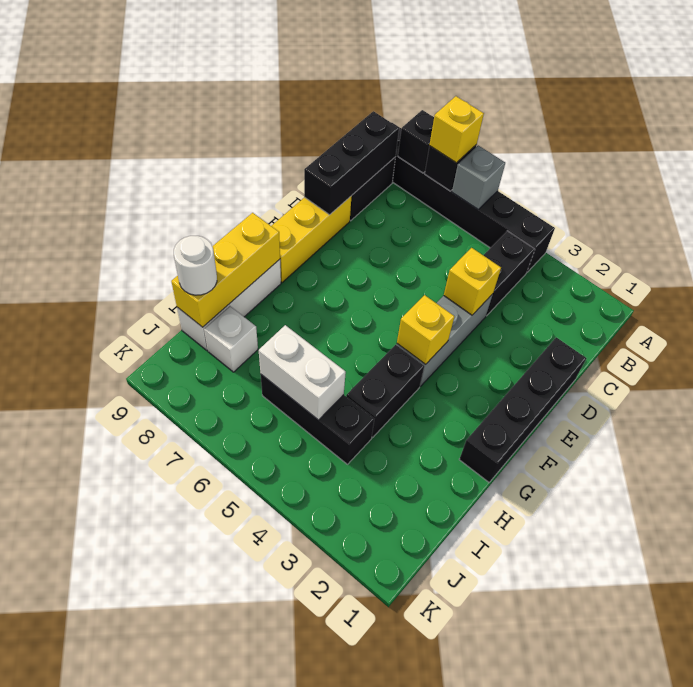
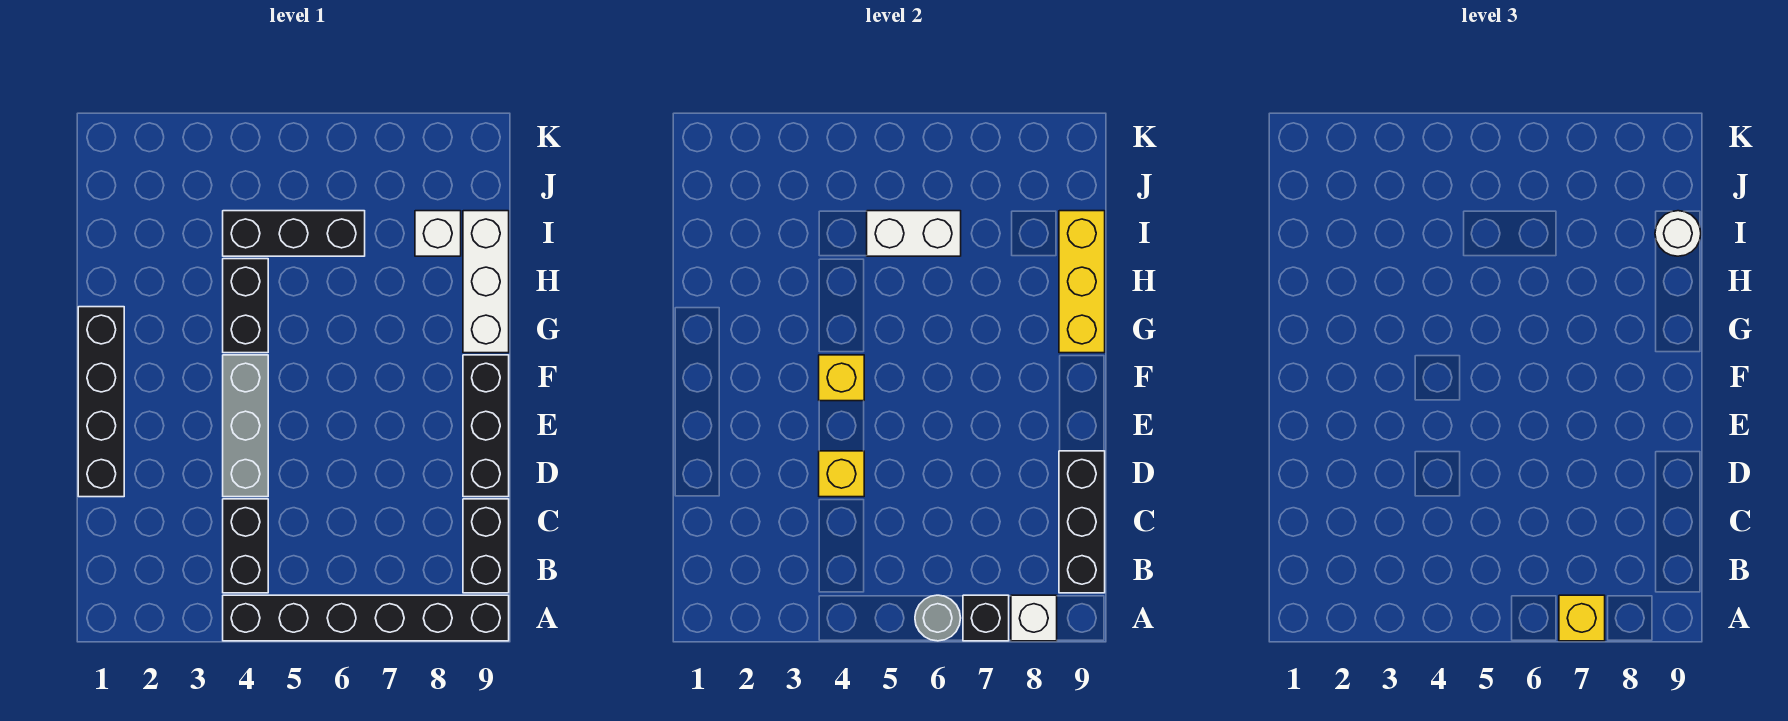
grey brick A6 level 2 -> grey round brick A6 level 2
black brick A8 level 2 -> white brick A8 level 2
yellow brick D9:F9 level 1 -> black brick D9:F9 level 1

